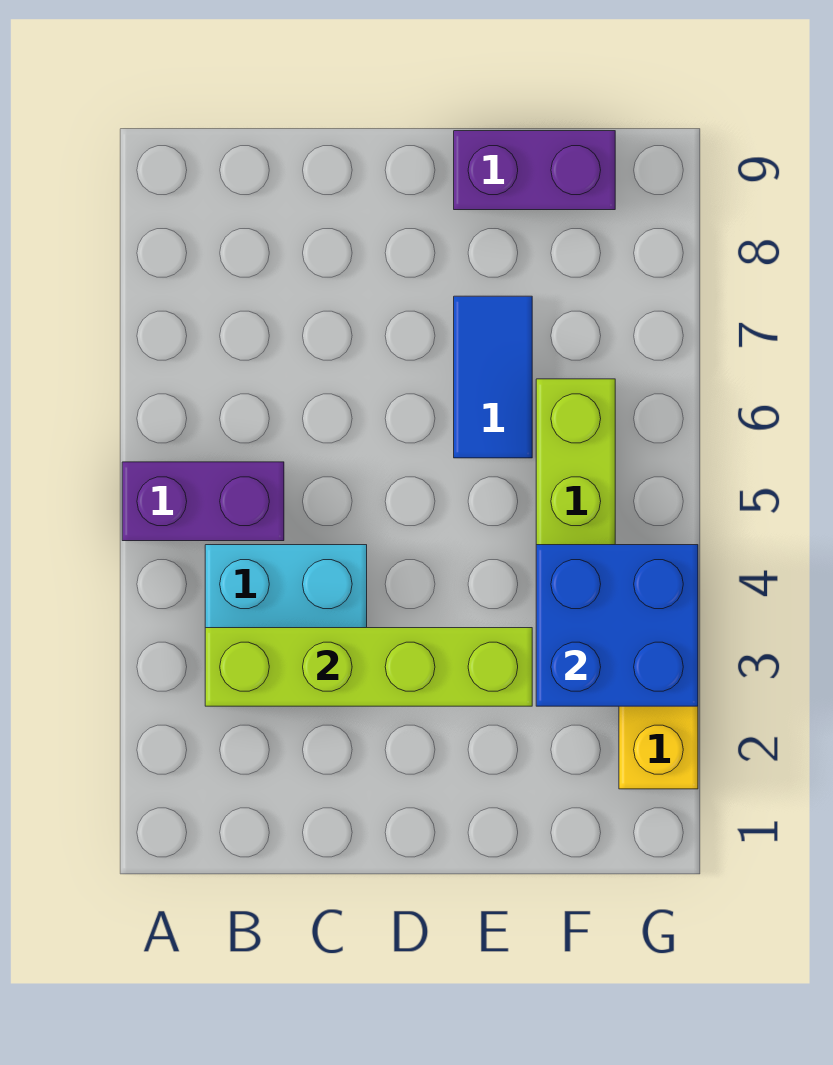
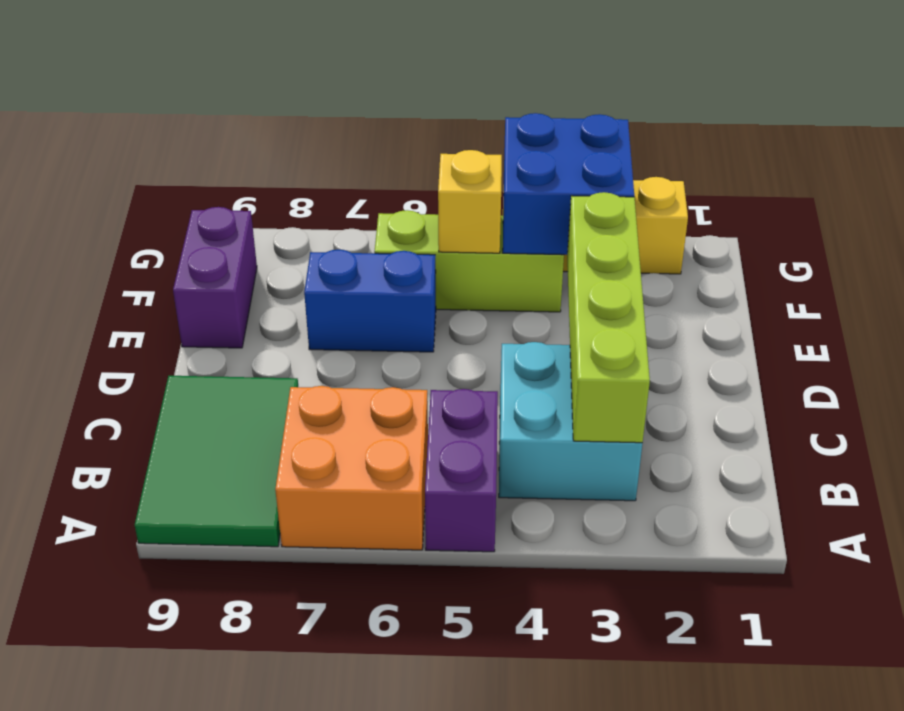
none -> orange brick A6:B7 level 1
none -> green tile A8:C9 level 1
blue tile E6:E7 level 1 -> blue brick E6:E7 level 1
none -> yellow brick F5 level 2

